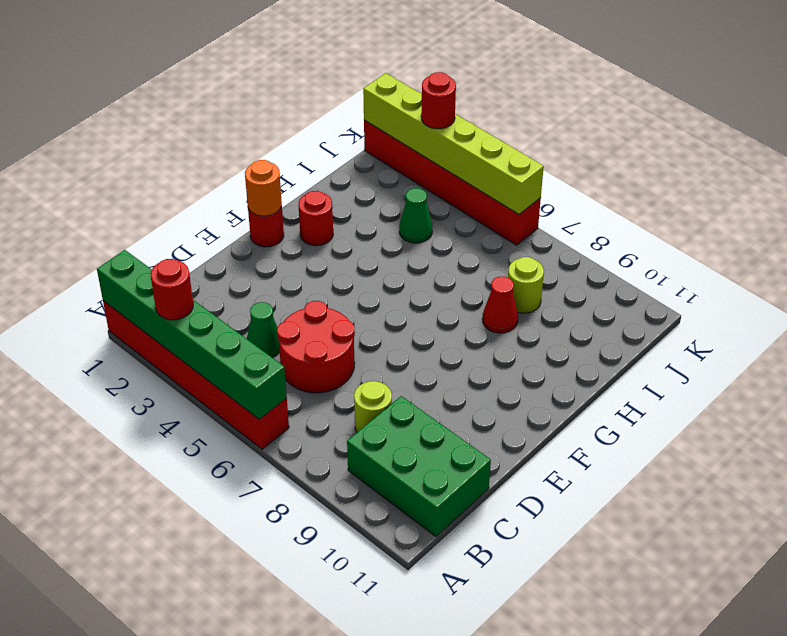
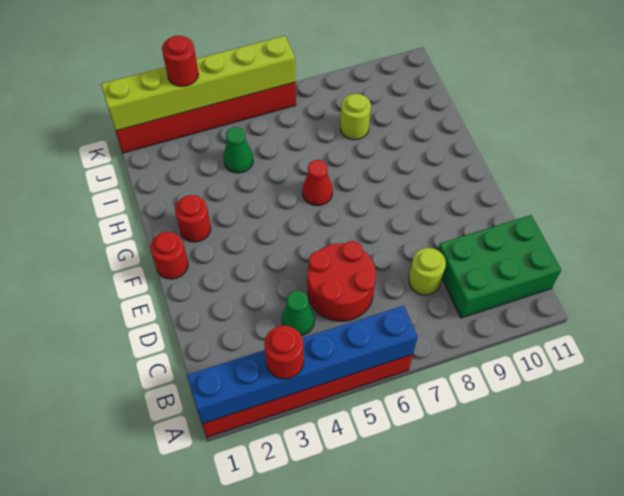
green brick A1:A6 level 2 -> blue brick A1:A6 level 2
orange round brick F1 level 2 -> none
red cone H8 level 1 -> red cone G6 level 1

